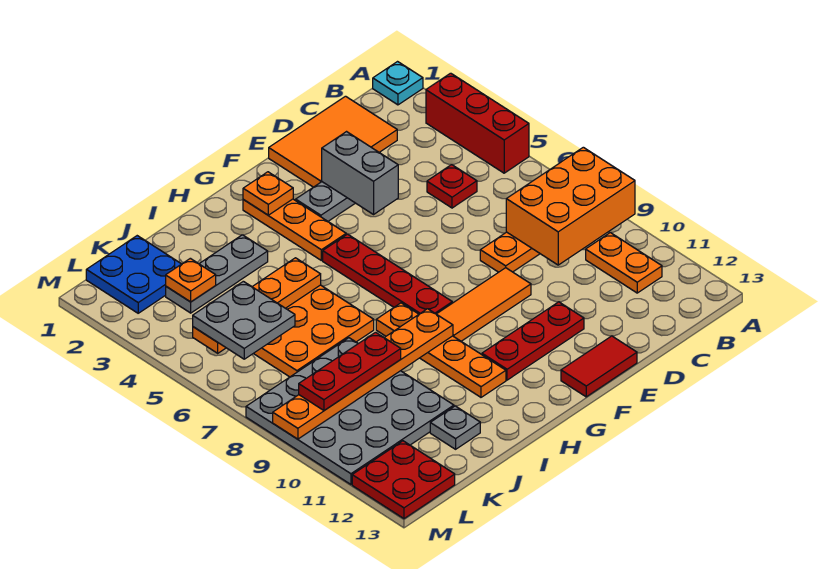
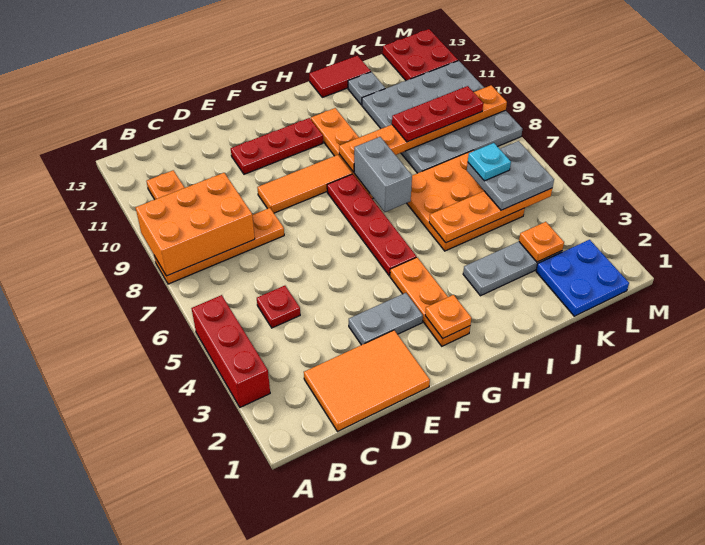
cyan plate A1 level 1 -> cyan plate K6 level 4
grey brick E3:E4 level 2 -> grey brick H7:H8 level 2
red tile E13:F13 level 1 -> red tile I13:J13 level 1

